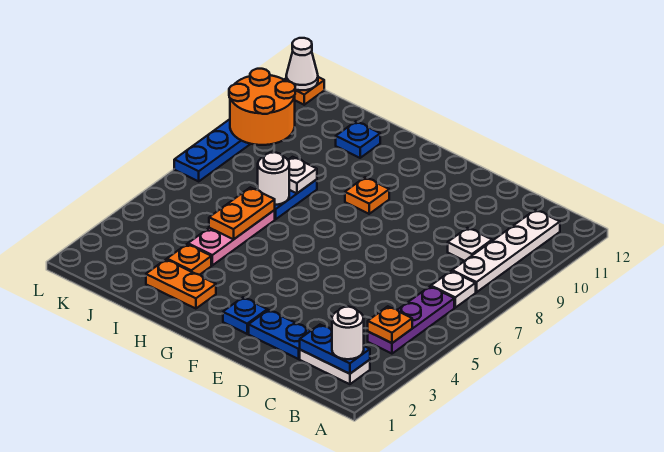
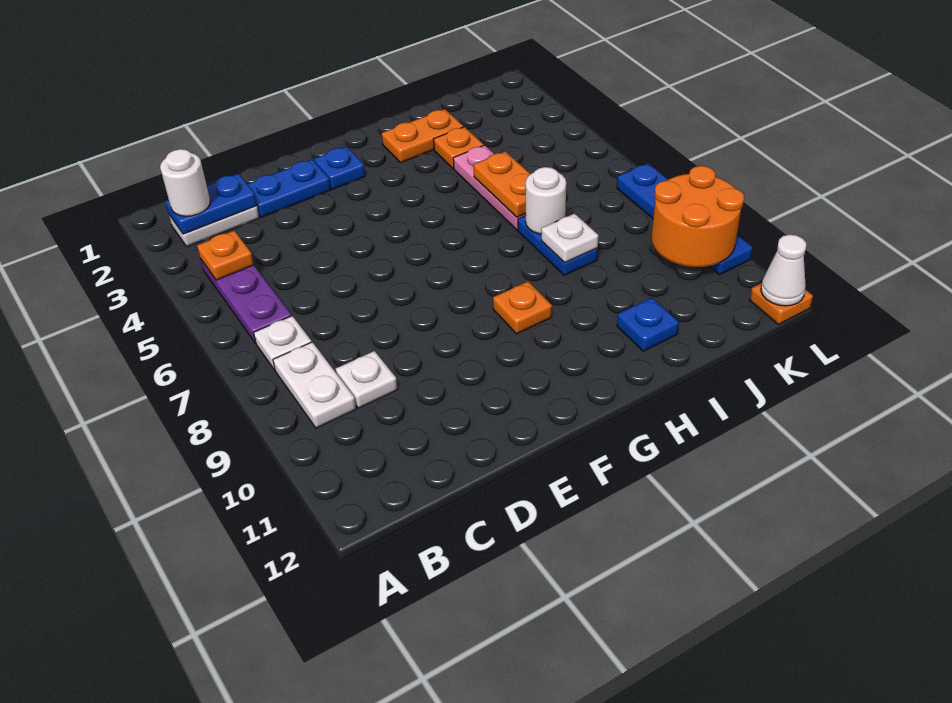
white plate B8:B11 level 1 -> white plate B8:B9 level 1

